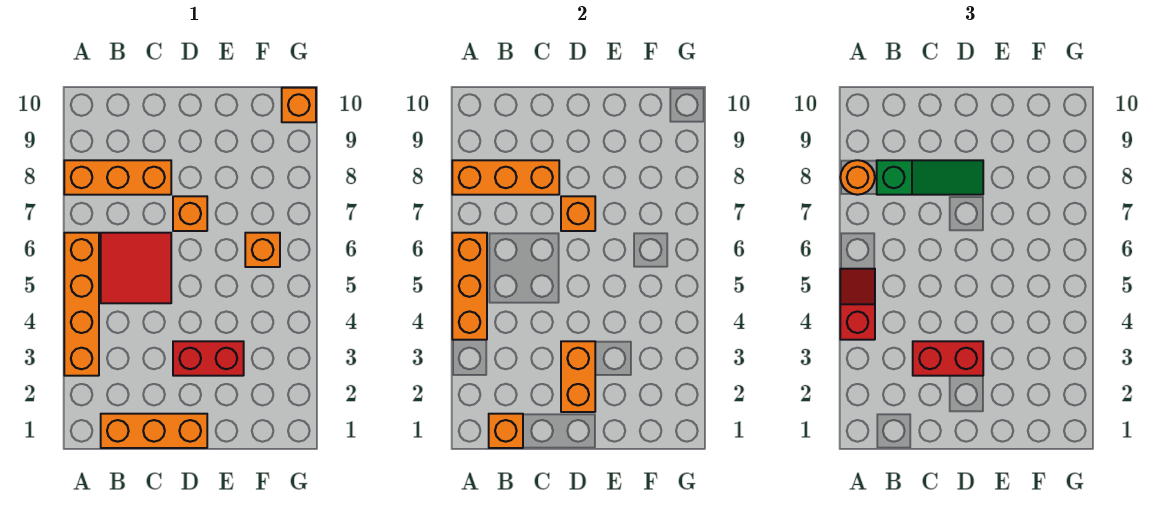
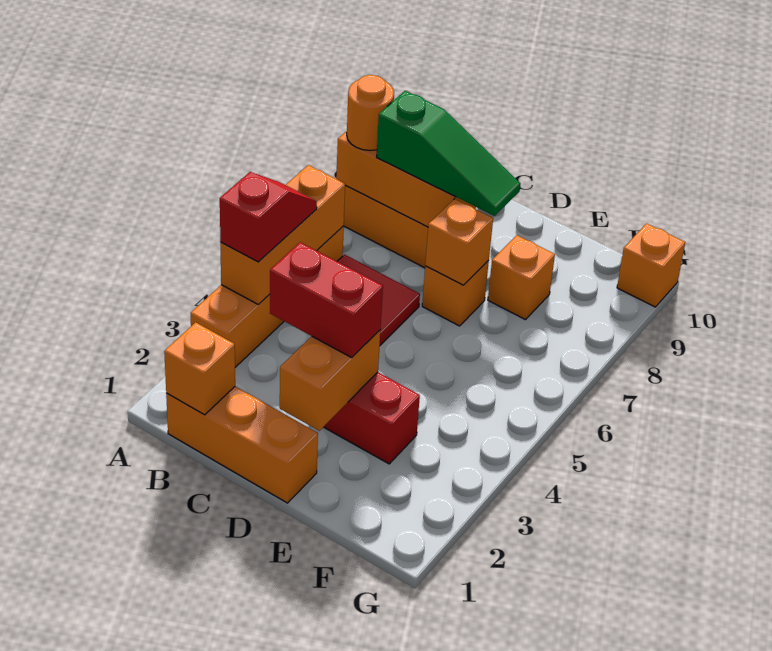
orange brick F6 level 1 -> orange brick E8 level 1

